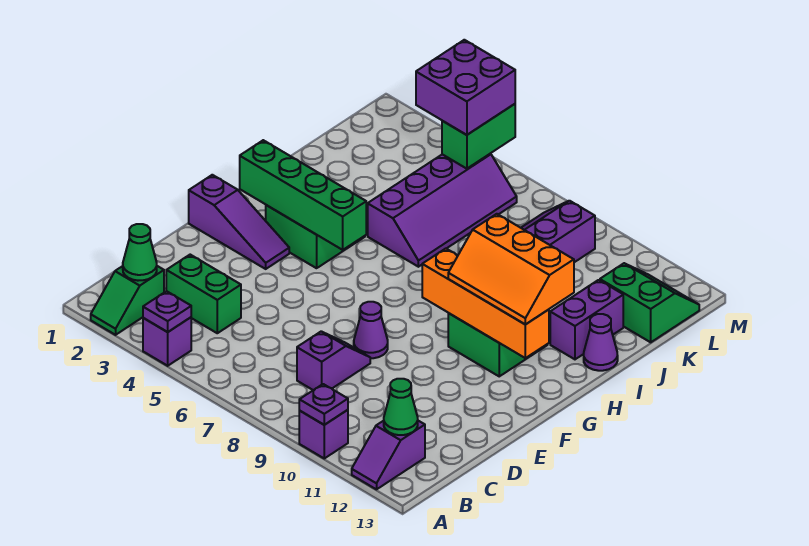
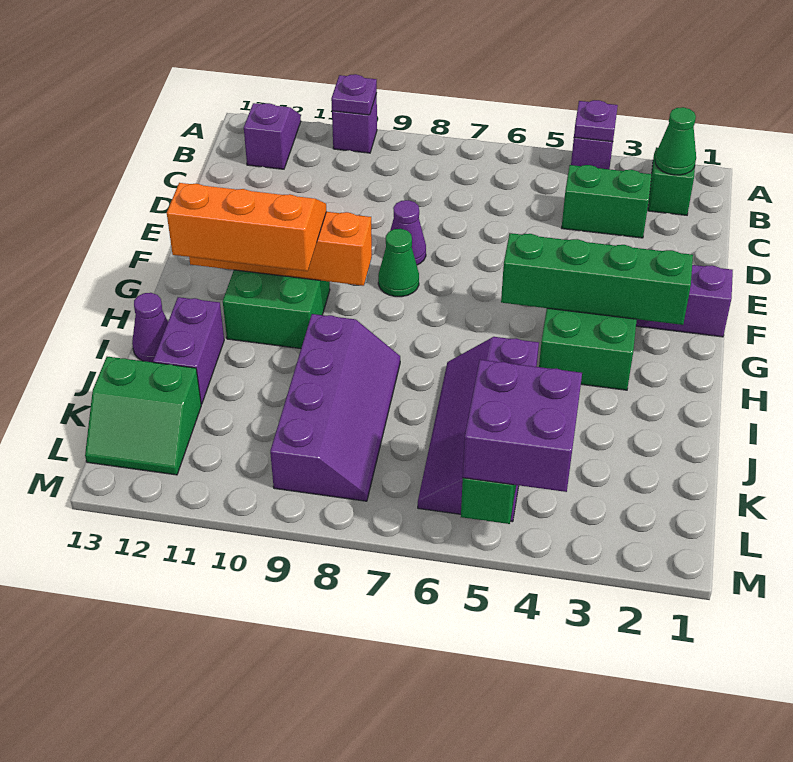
green cone B12 level 2 -> green cone F8 level 1
purple slope C8:D8 level 1 top C -> none

